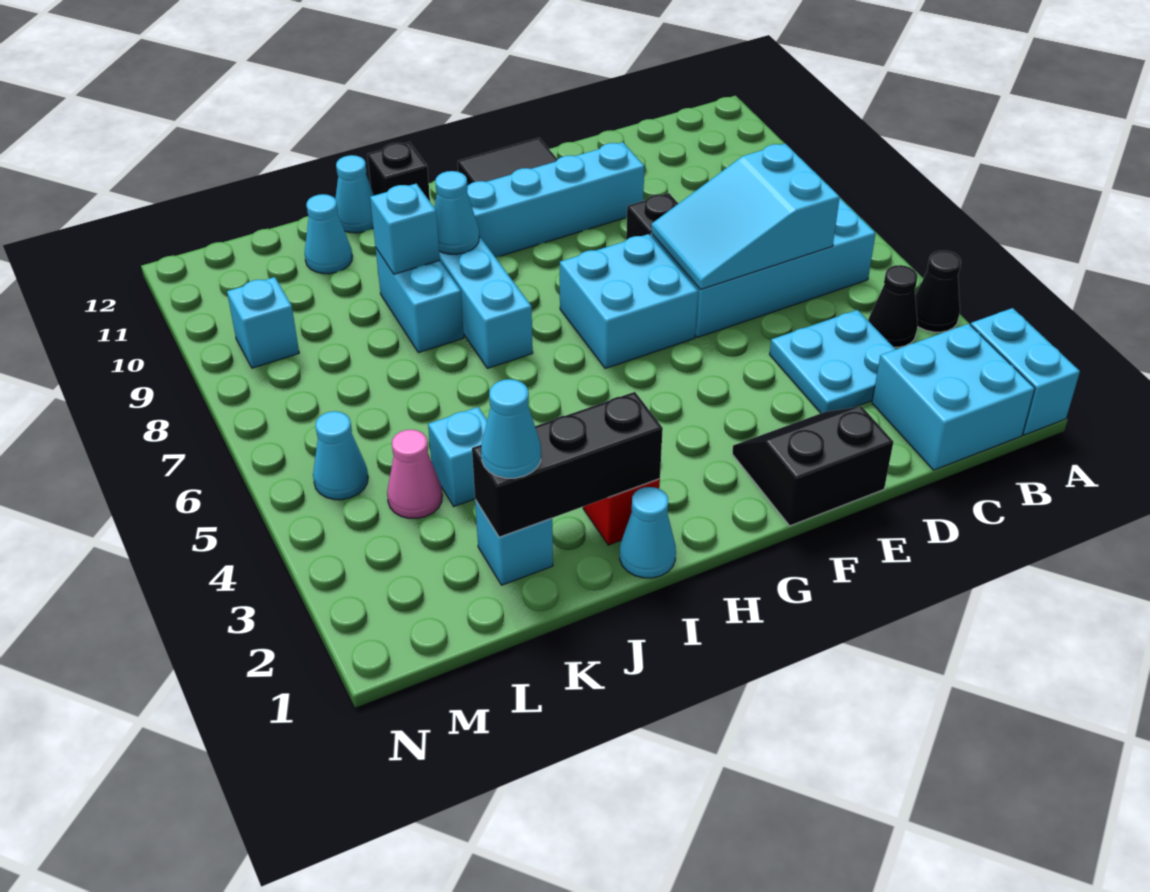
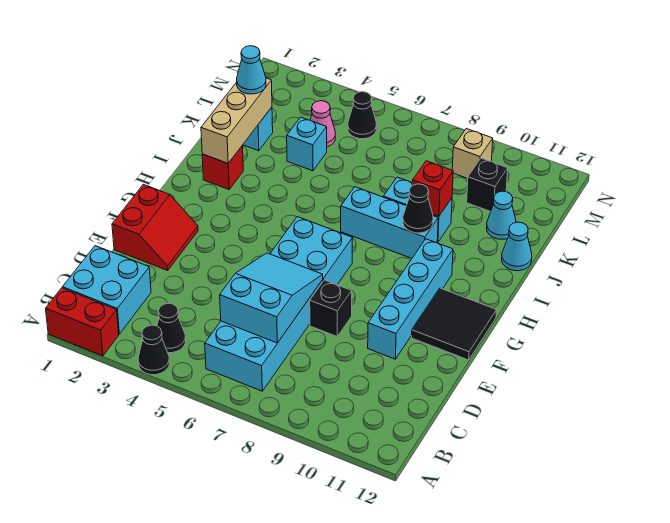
cyan brick A1:A2 level 1 -> red brick A1:A2 level 1
cyan plate C3:D4 level 1 -> none
black slope E1:F2 level 1 top 1 -> red slope E1:F2 level 1 top 1
cyan cone I1 level 1 -> none
black brick I2:K2 level 2 -> tan brick I2:K2 level 2
cyan cone I9 level 2 -> black cone I9 level 2
black brick I12 level 1 -> black brick L10 level 1
cyan brick J9 level 2 -> red brick J9 level 2
cyan cone M5 level 1 -> black cone M5 level 1
cyan brick M9 level 1 -> tan brick M9 level 1

